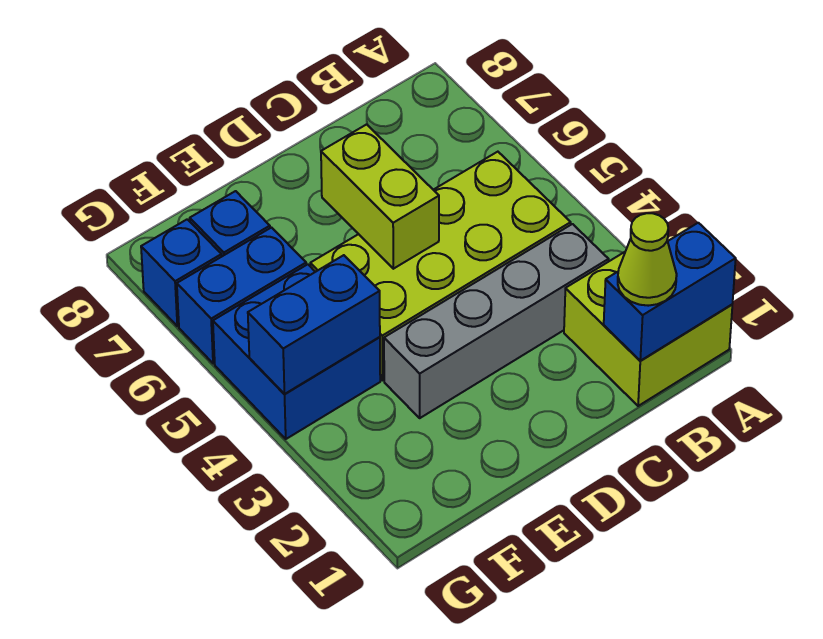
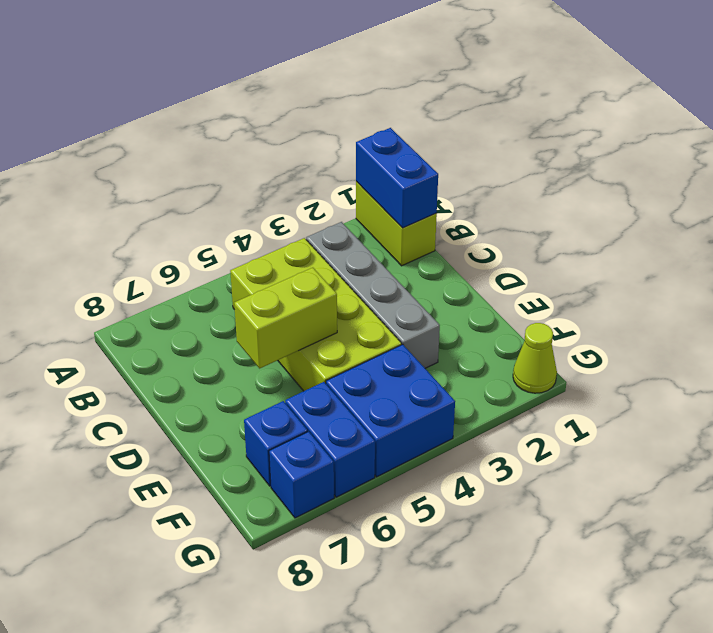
lime brick A1:B2 level 1 -> lime brick A1:B1 level 1
lime cone B1 level 3 -> lime cone G1 level 1
blue brick F4:G4 level 2 -> none

